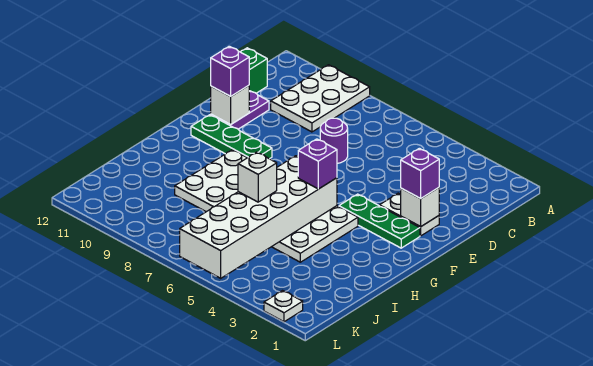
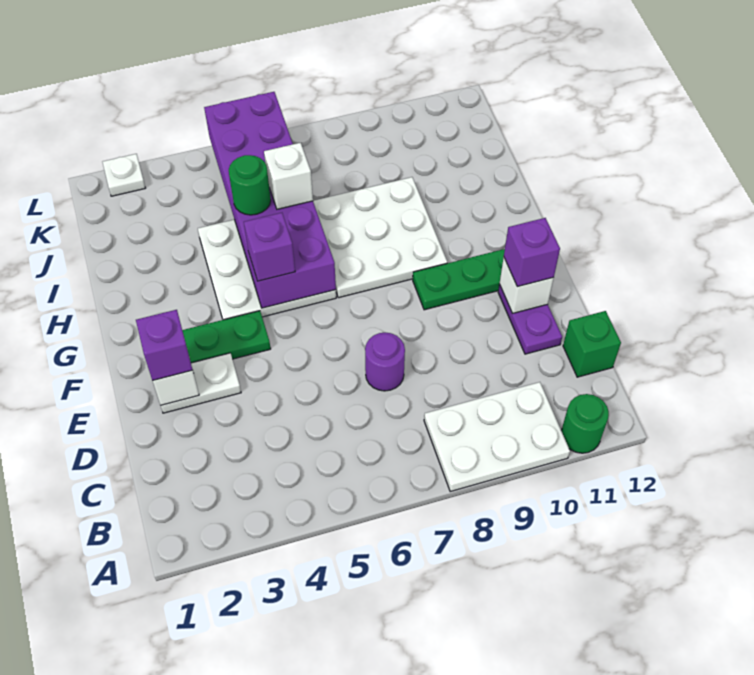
white plate A9:C10 level 1 -> white plate A8:B10 level 1
none -> green round brick A11 level 1
white brick G5:L6 level 2 -> purple brick G5:L6 level 2
none -> green round brick I5 level 3

